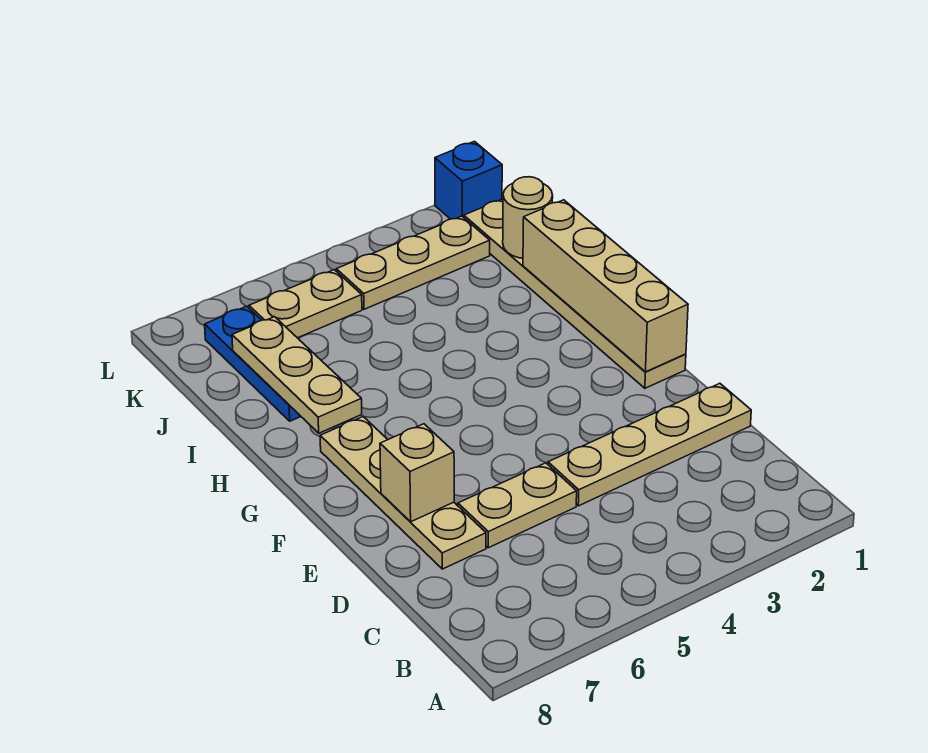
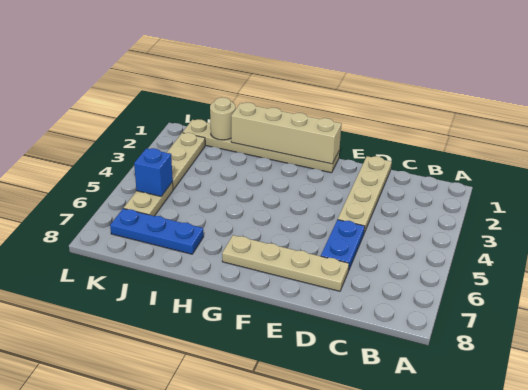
tan plate D5:D6 level 1 -> blue plate D5:D6 level 1
tan brick E7 level 2 -> none
tan plate H7:J7 level 2 -> none
blue brick L1 level 1 -> blue brick K5 level 2

